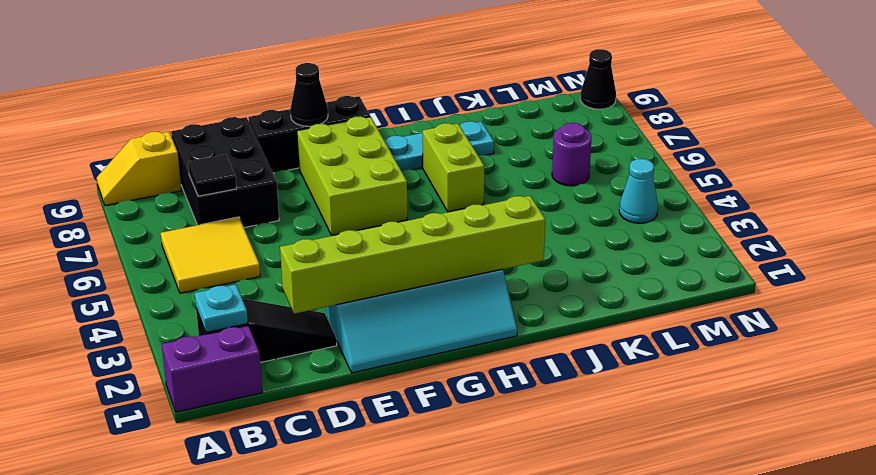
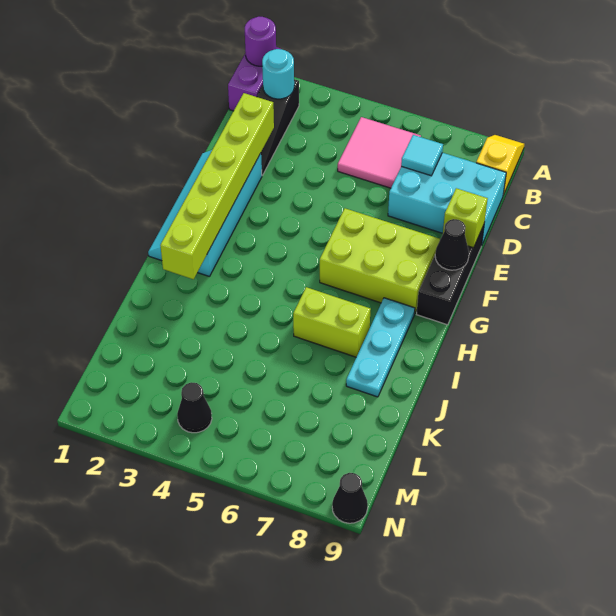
cyan plate B2 level 2 -> cyan round brick B2 level 2
yellow tile B5:C6 level 1 -> pink tile B5:C6 level 1
black brick C7:D9 level 1 -> cyan brick C7:D9 level 1
black tile C7 level 2 -> cyan tile C7 level 2
none -> lime brick E9 level 2
purple round brick L6 level 1 -> purple round brick A1 level 2
cyan cone M4 level 1 -> black cone M4 level 1

